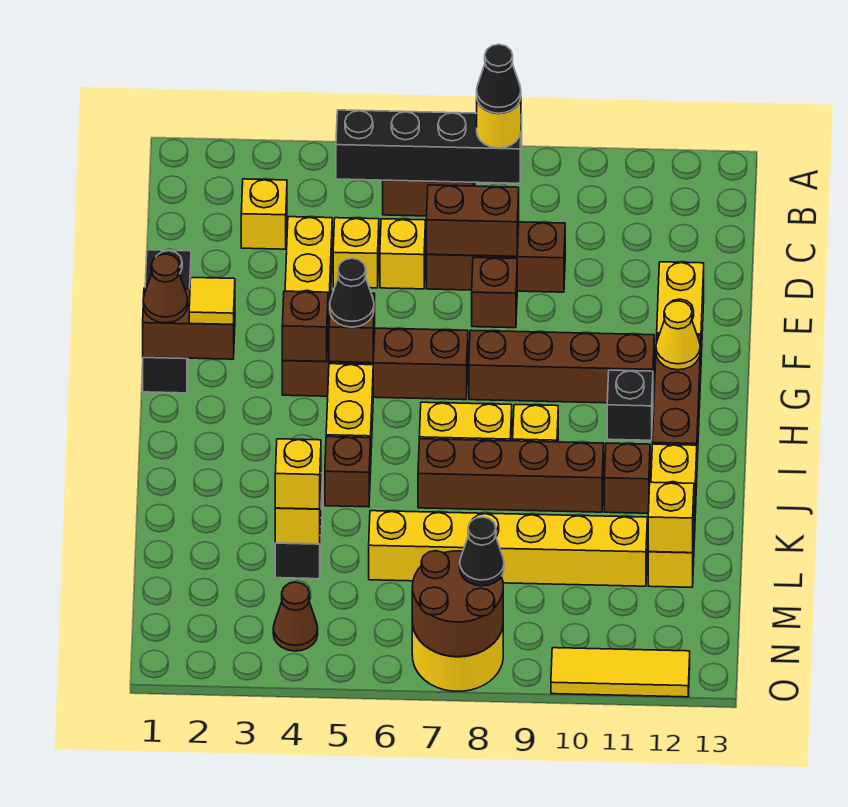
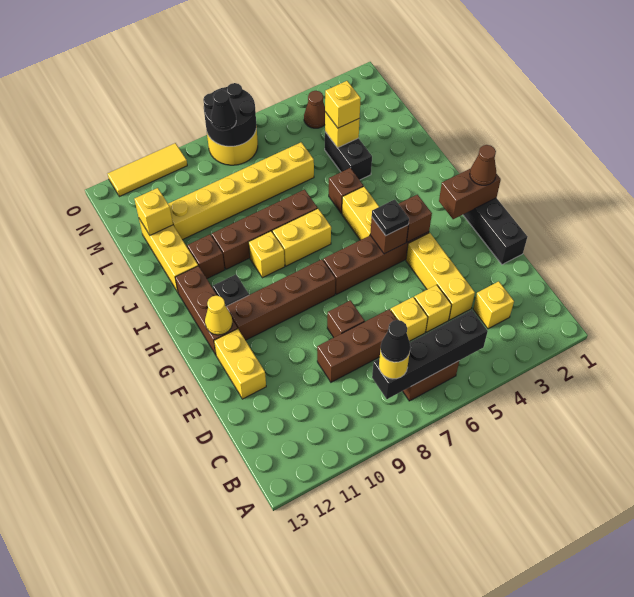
brown brick D7:D8 level 2 -> none
yellow tile G2 level 3 -> none
black cone G5 level 3 -> black plate G5 level 3
brown round brick N7:O8 level 2 -> black round brick N7:O8 level 2

